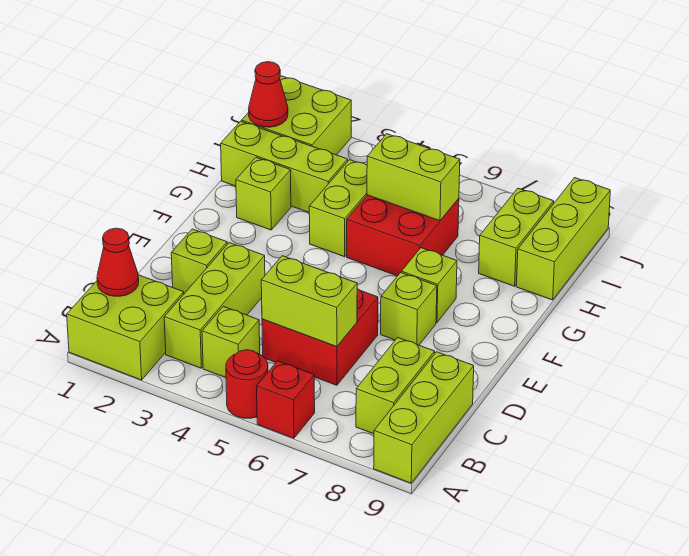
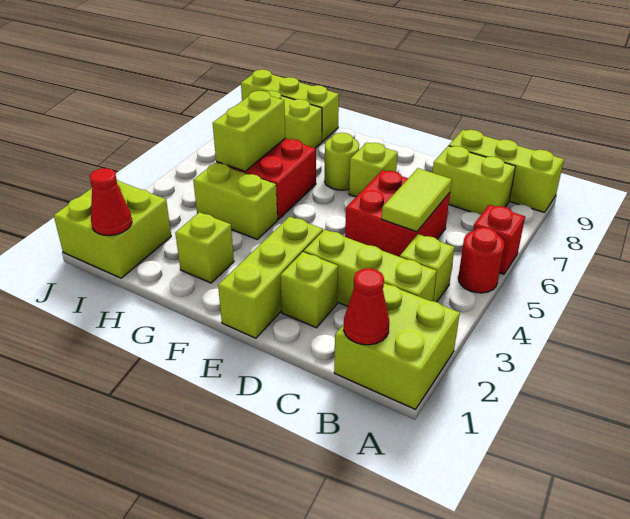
lime brick C5:C6 level 2 -> lime tile C5:C6 level 2
lime brick F7 level 1 -> lime round brick F7 level 1
lime brick H1:H3 level 1 -> lime brick E1:E3 level 1

